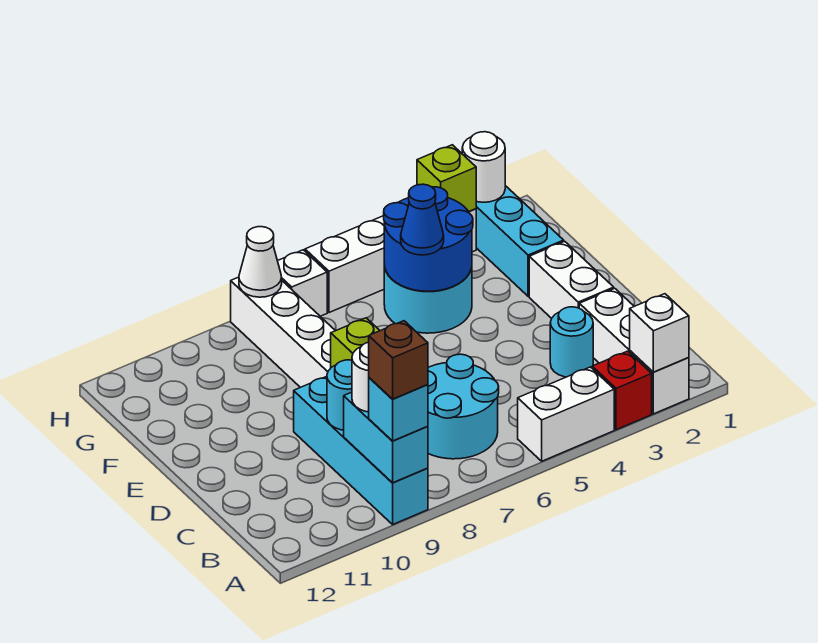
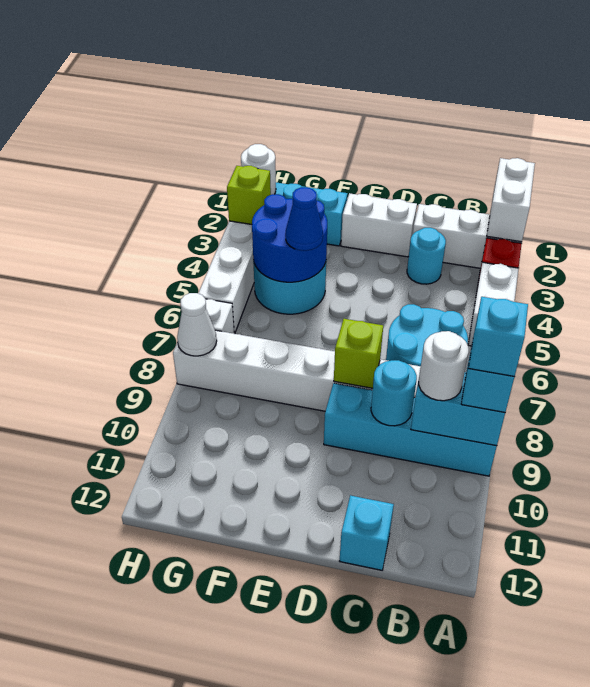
white brick A2 level 2 -> white brick A1:A2 level 2
brown brick A9 level 4 -> cyan brick A9 level 4
none -> cyan brick C12 level 1

